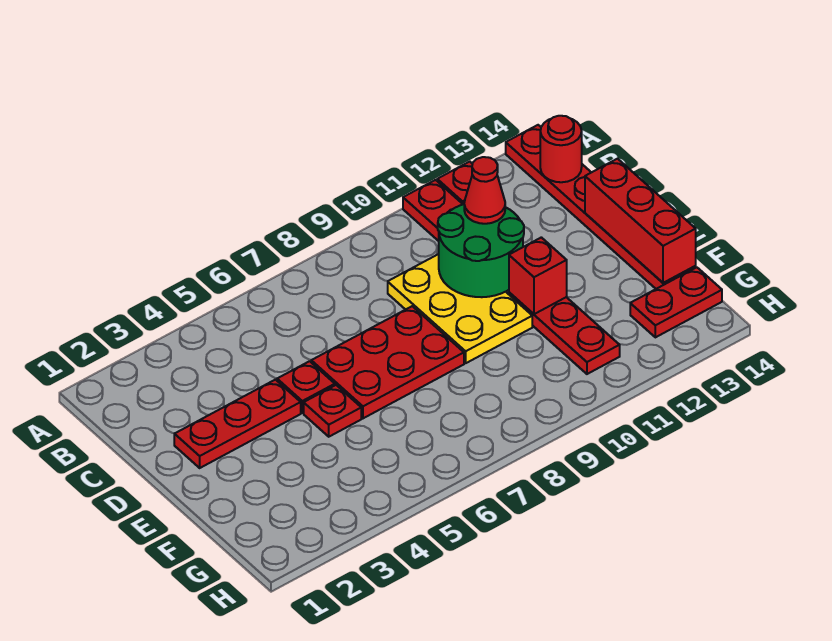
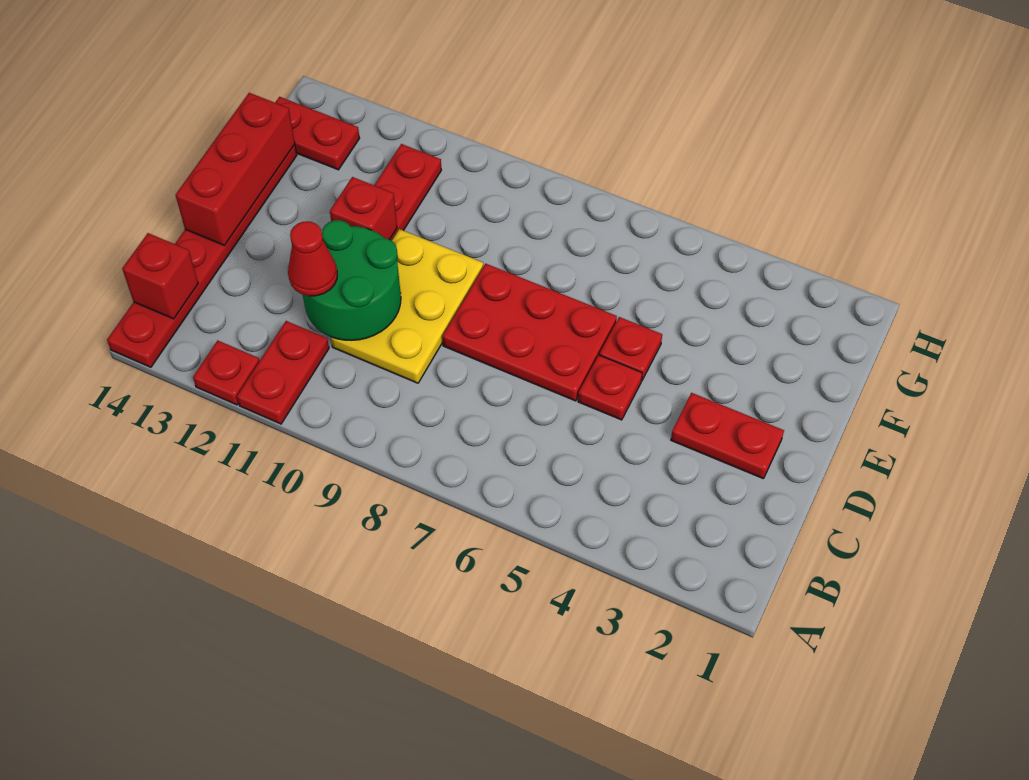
red round brick B14 level 2 -> red brick B14 level 2
red plate D2:D4 level 1 -> red plate D2:D3 level 1

